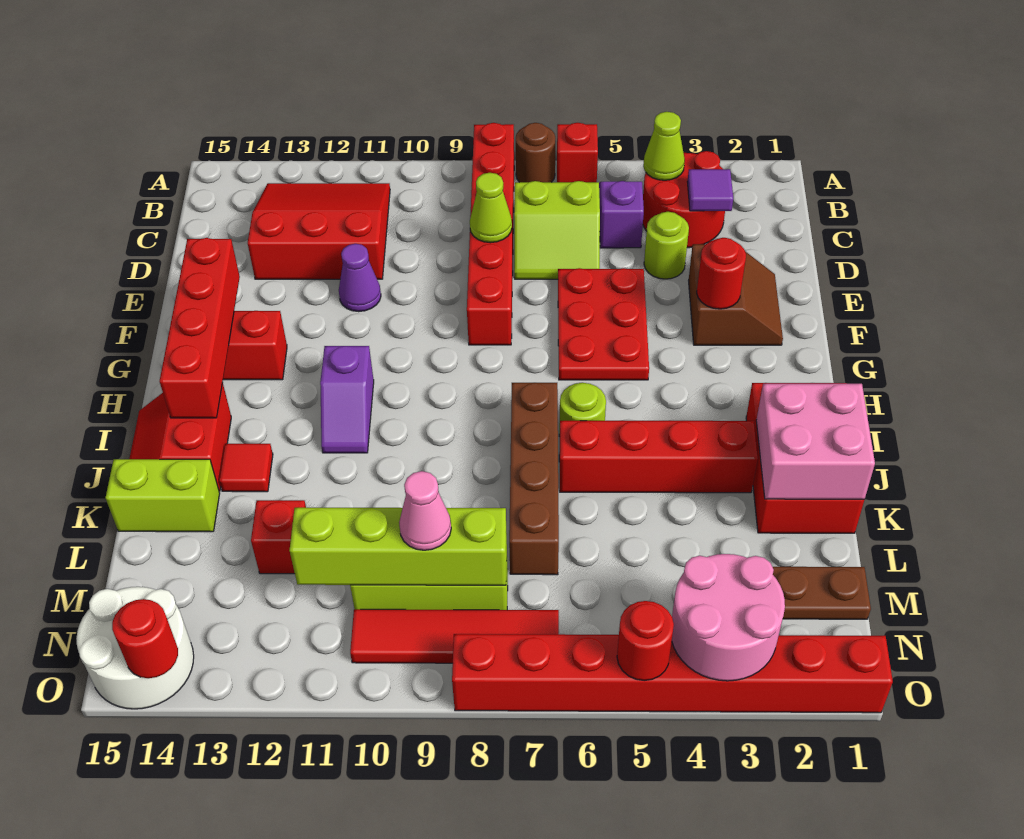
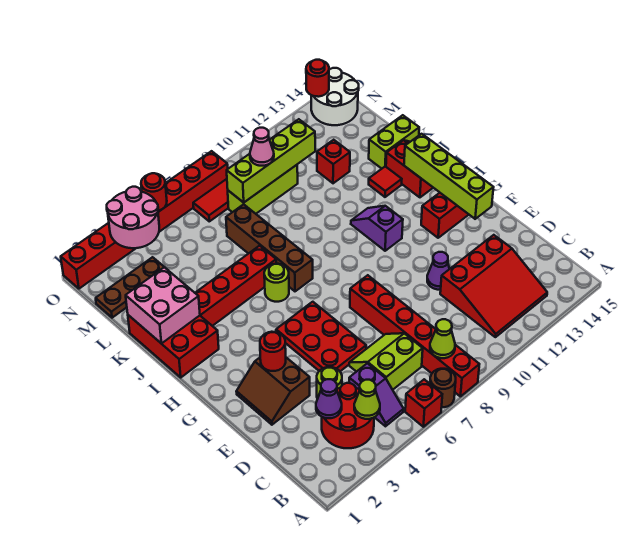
purple tile C3 level 2 -> purple cone C3 level 2
lime cone D8 level 2 -> lime cone B8 level 2
red brick F14:I14 level 2 -> lime brick F14:I14 level 2

